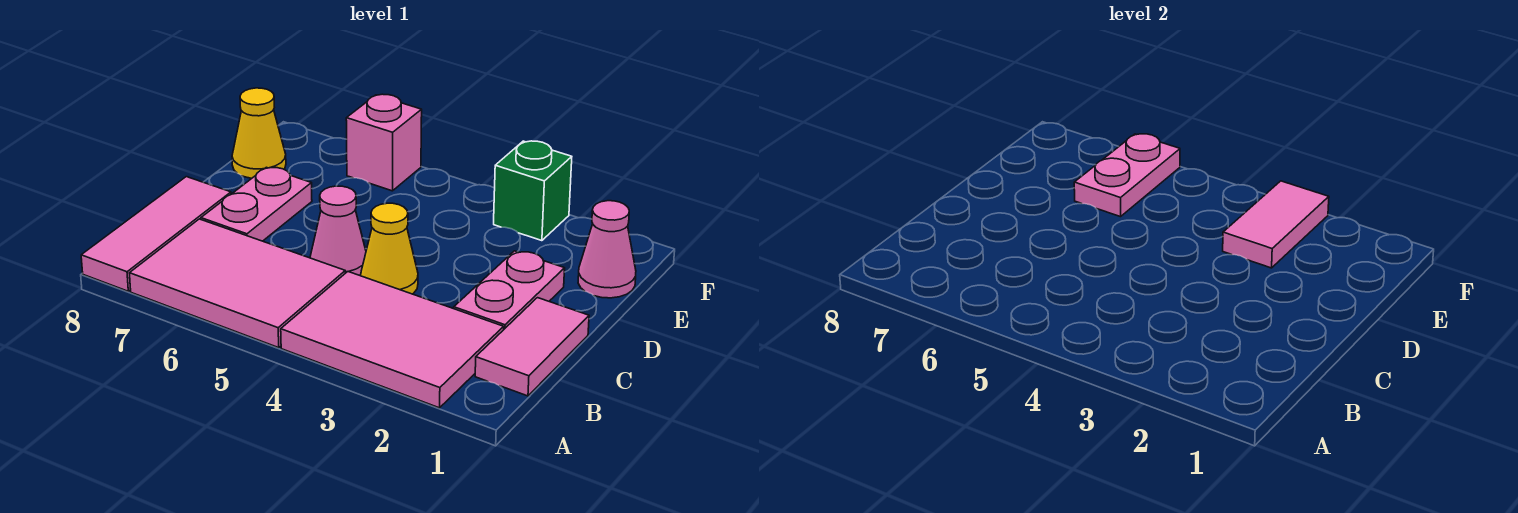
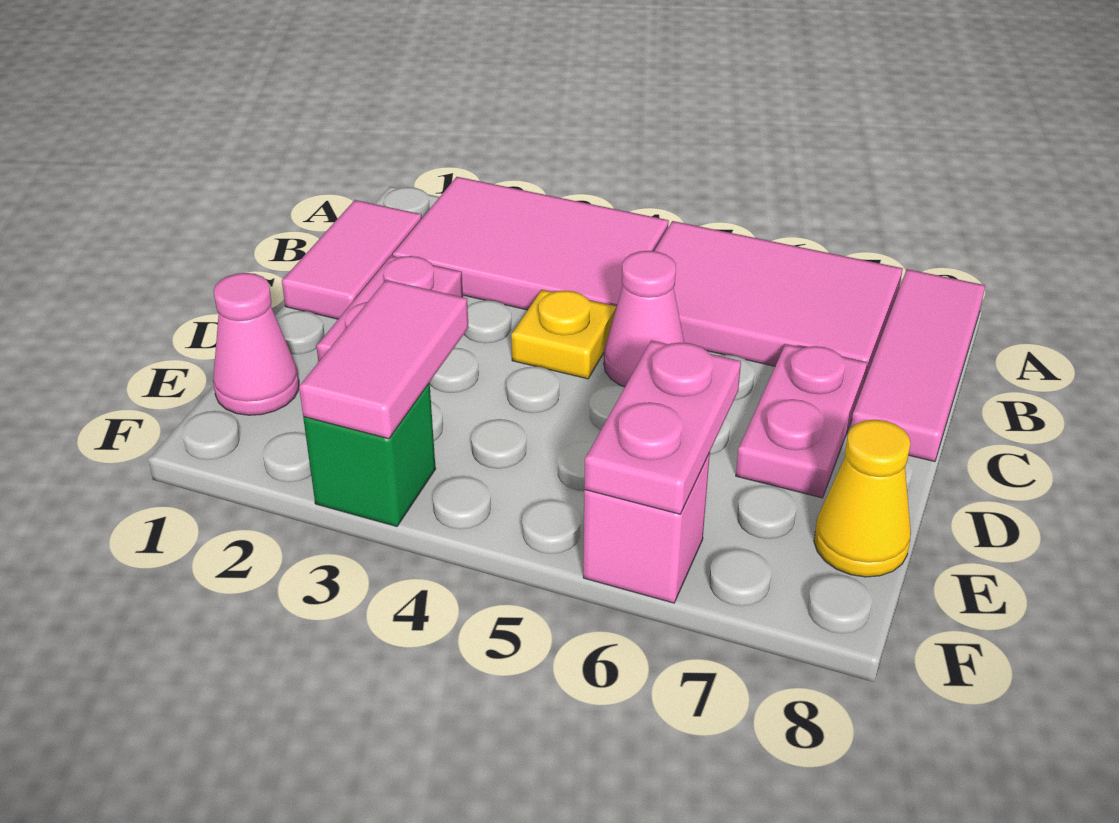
yellow cone C4 level 1 -> yellow plate C4 level 1

